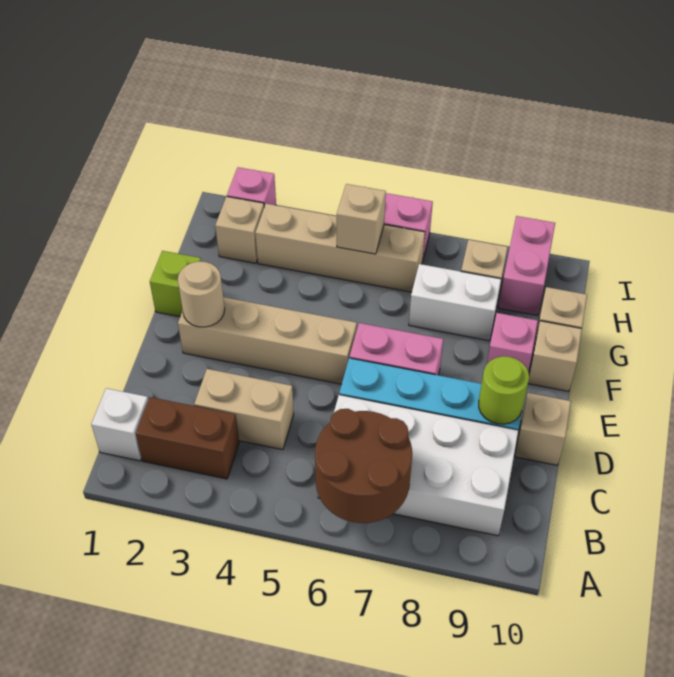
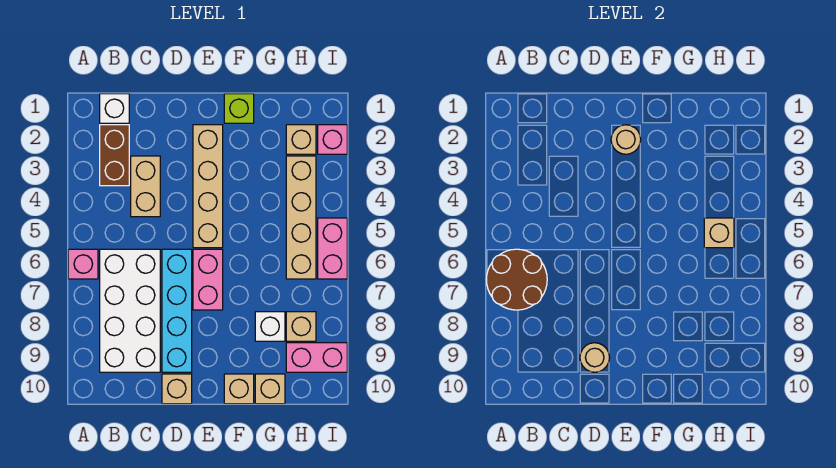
lime round brick D9 level 2 -> tan round brick D9 level 2
pink brick F9 level 1 -> pink brick A6 level 1
white brick G7:G8 level 1 -> white brick G8 level 1

